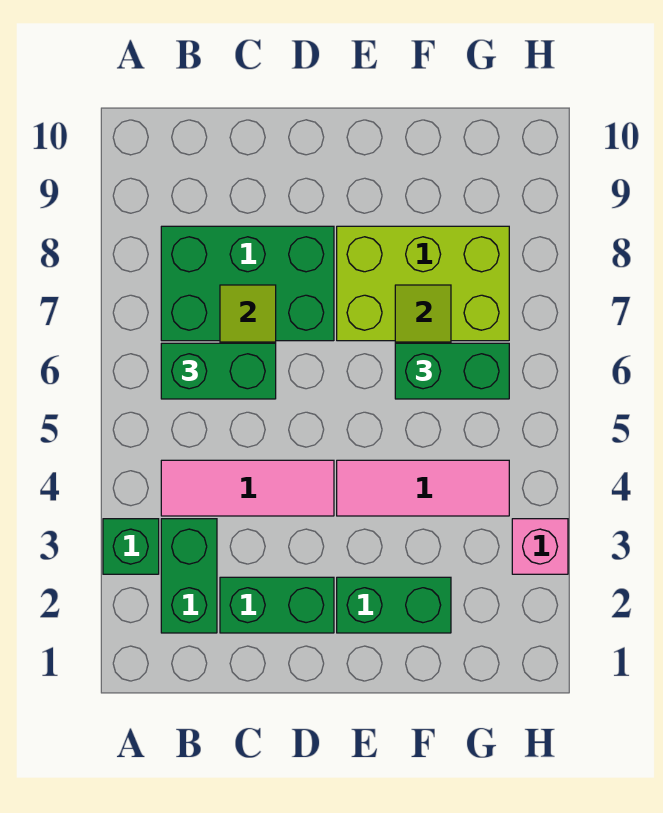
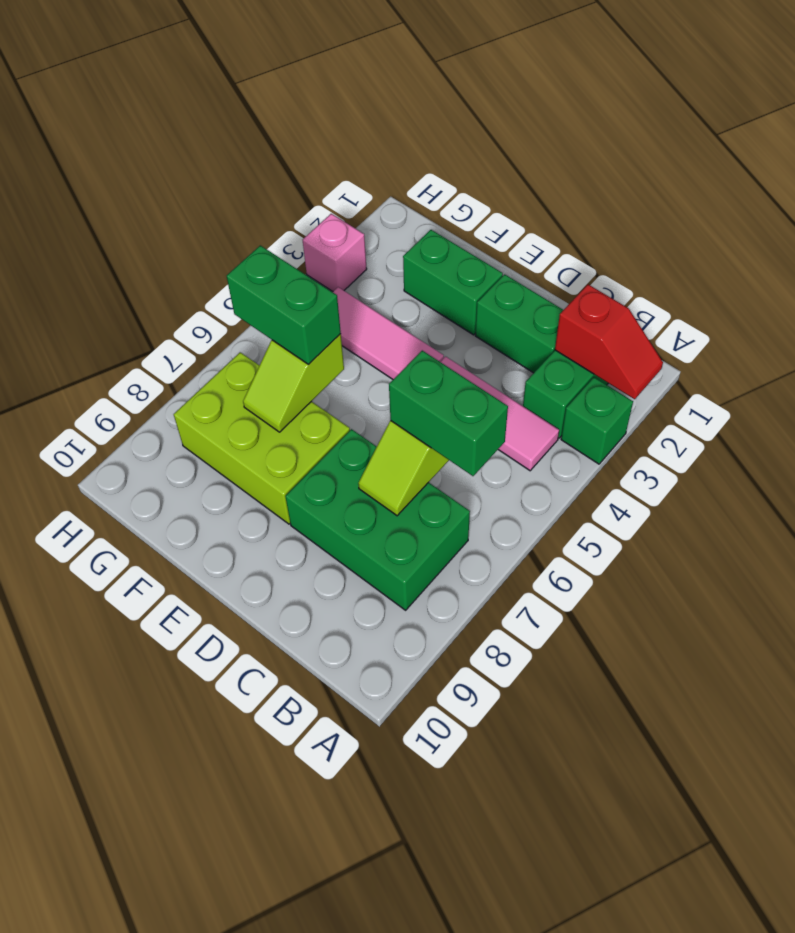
none -> red slope A2:B2 level 2 top B

